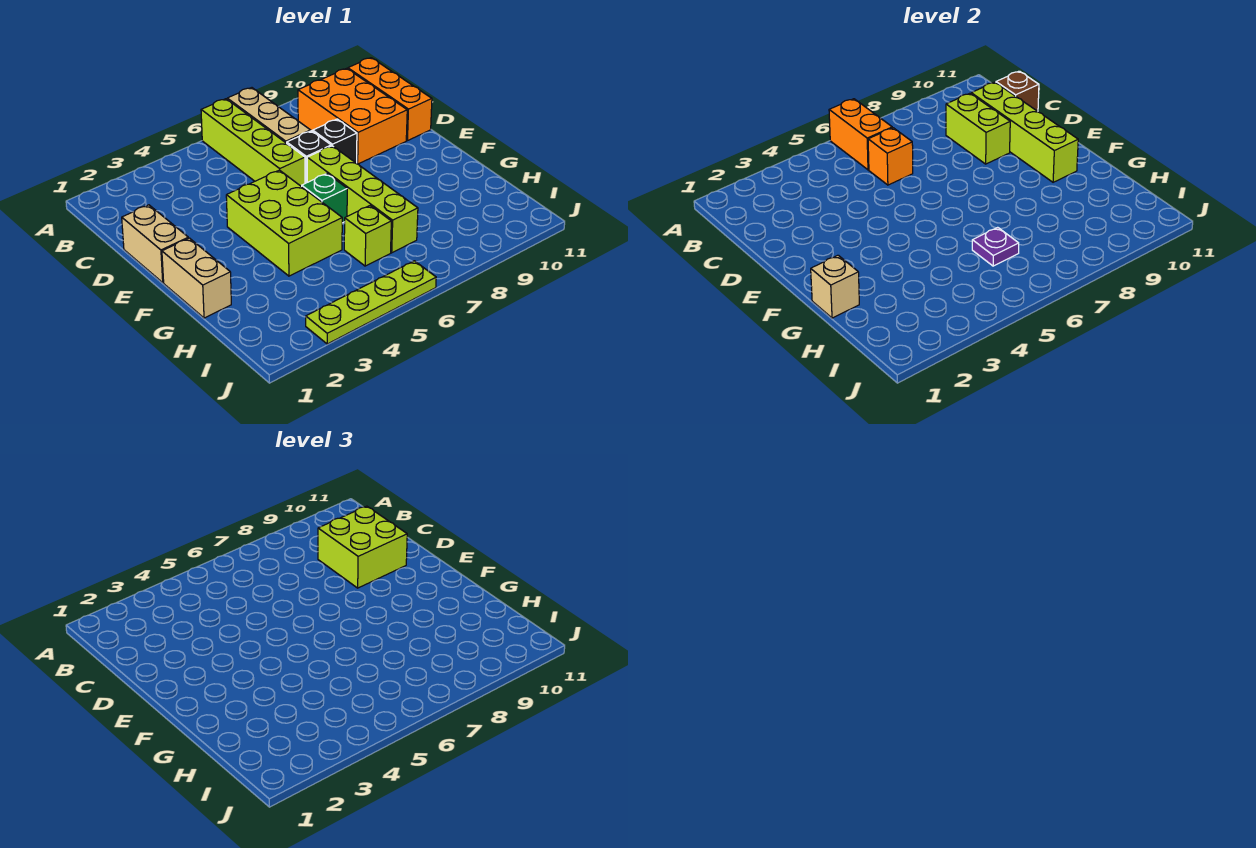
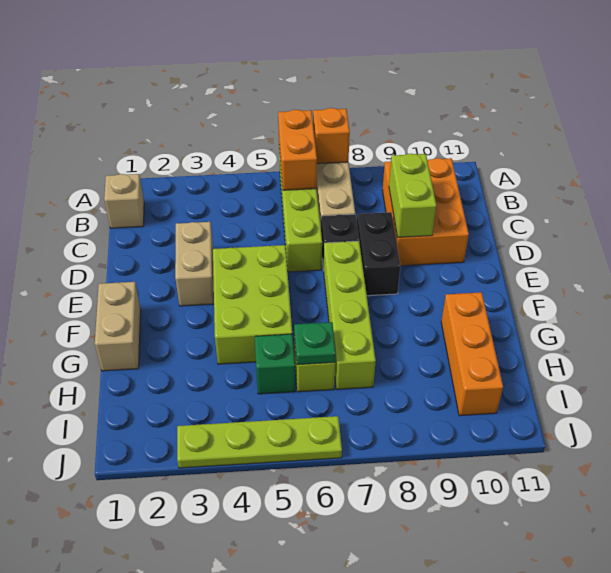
orange brick B11:D11 level 1 -> orange brick G10:I10 level 1
orange brick C6 level 2 -> orange brick A7 level 2
lime brick C9:D10 level 3 -> none
lime brick C10:F10 level 2 -> none
brown brick C11 level 2 -> none
tan brick D1:E1 level 1 -> tan brick D3:E3 level 1
black brick D8 level 1 -> black brick D8:E8 level 1
green brick F6 level 1 -> green brick H5 level 1
tan brick G1 level 2 -> tan brick B1 level 1
purple plate H6 level 2 -> green plate H6 level 2

